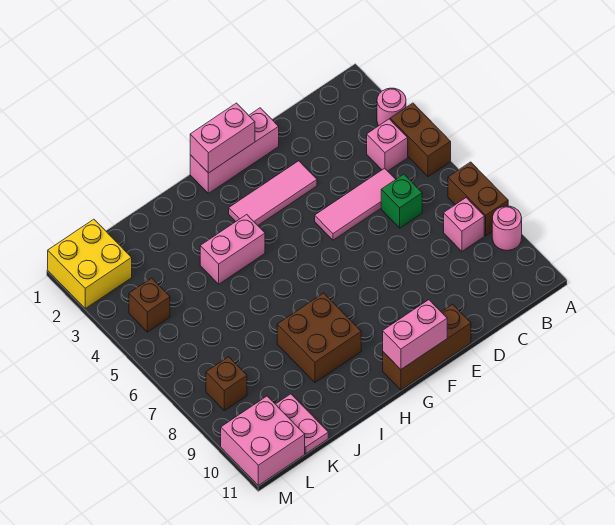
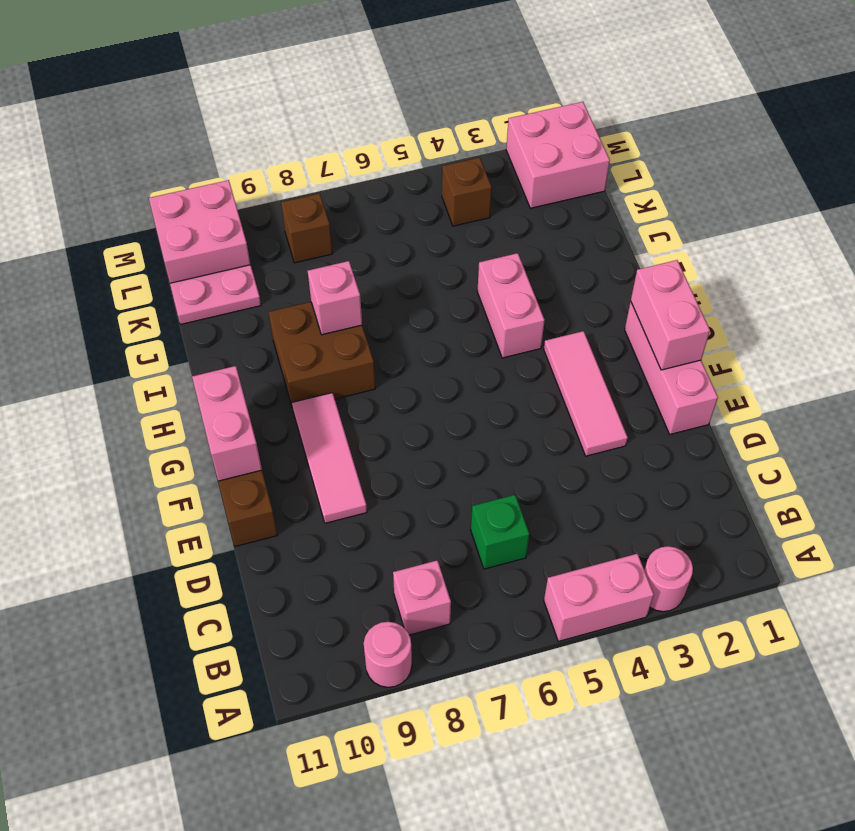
brown brick A4:A5 level 1 -> pink brick A4:A5 level 1
brown brick A7:A8 level 1 -> none
pink brick B4 level 1 -> pink brick I8 level 2
pink tile C5:E5 level 1 -> pink tile E9:G9 level 1
yellow brick L1:M2 level 1 -> pink brick L1:M2 level 1

